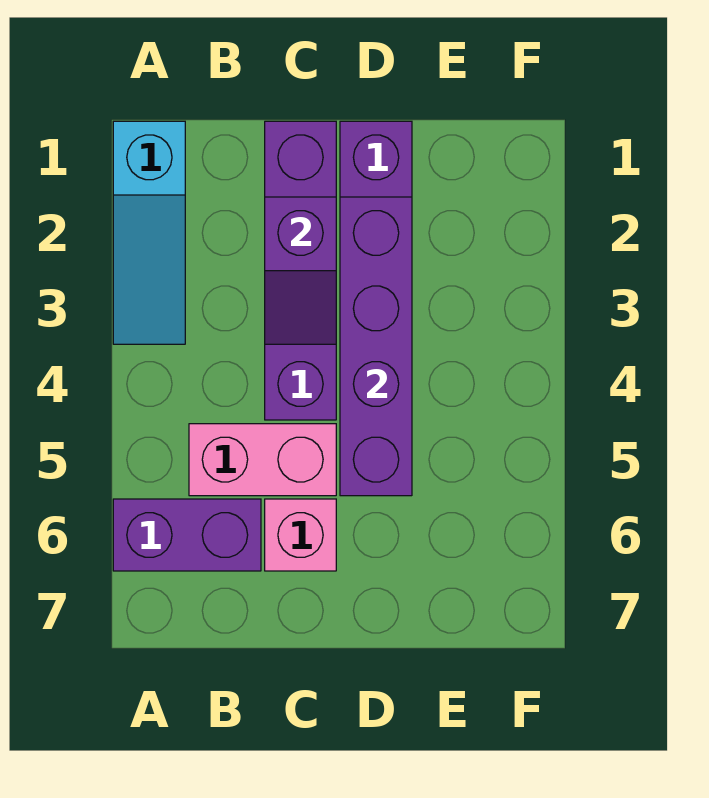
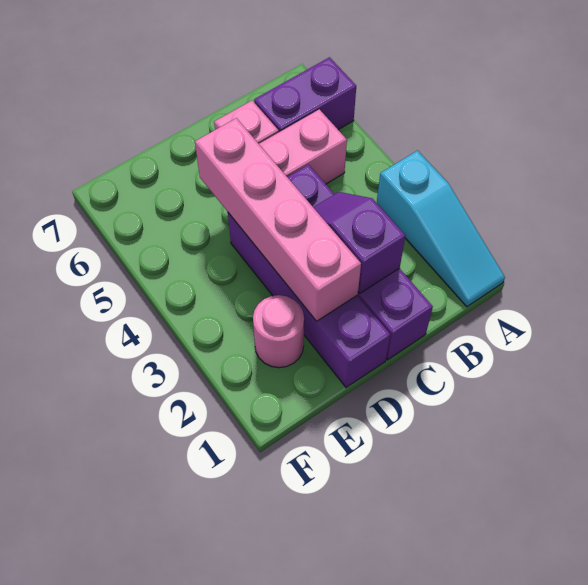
cyan slope A1:A3 level 1 top 1 -> cyan slope A1:A3 level 1 top 3
purple brick D2:D5 level 2 -> pink brick D2:D5 level 2
none -> pink round brick E2 level 1

